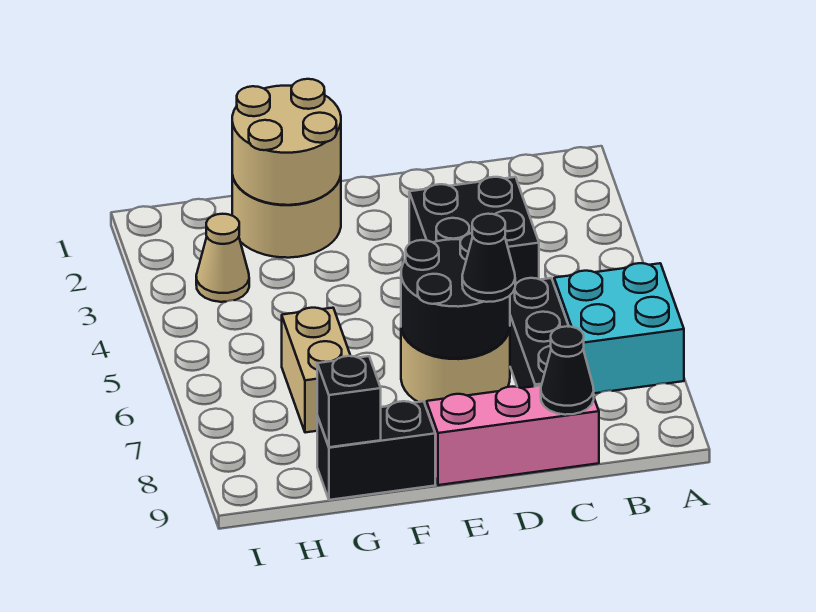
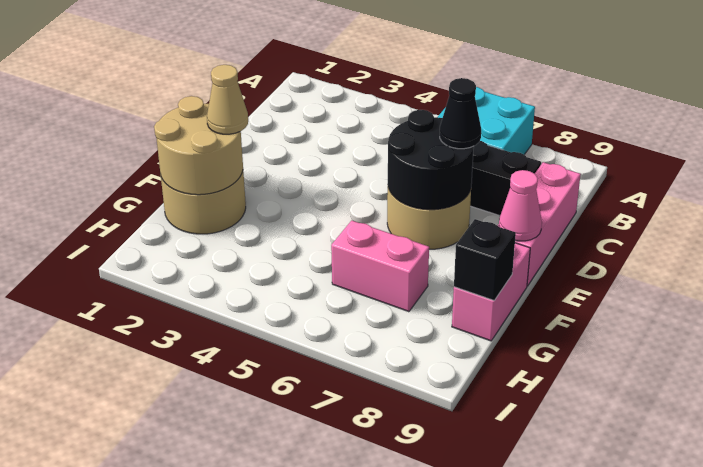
black brick C3:D4 level 1 -> none
black cone C9 level 2 -> none
none -> pink cone E9 level 2
black brick F9:G9 level 1 -> pink brick F9:G9 level 1
tan brick G6:G7 level 1 -> pink brick G6:G7 level 1
tan cone H3 level 1 -> tan cone F2 level 3

